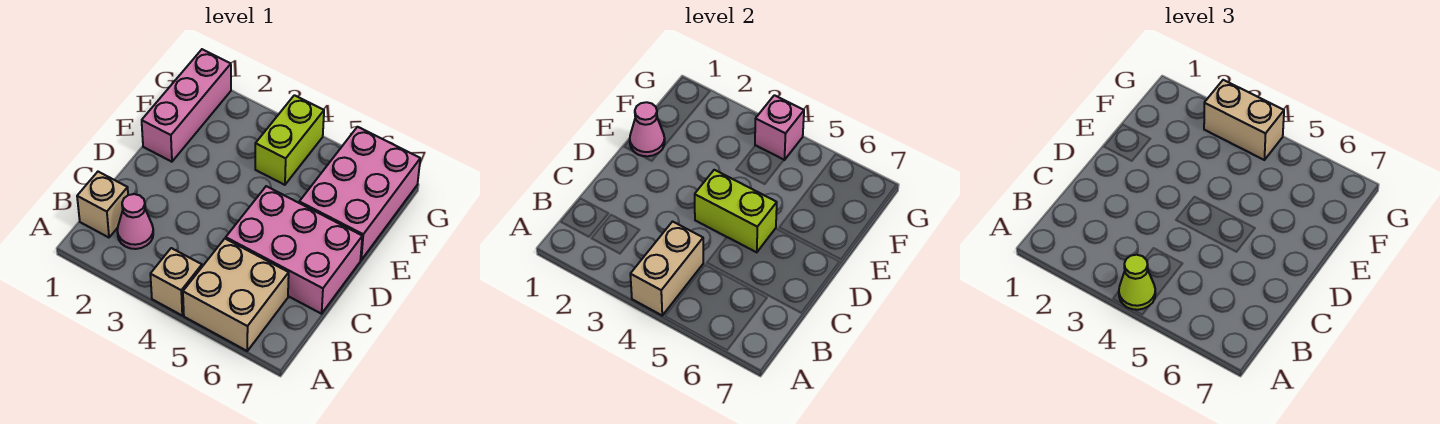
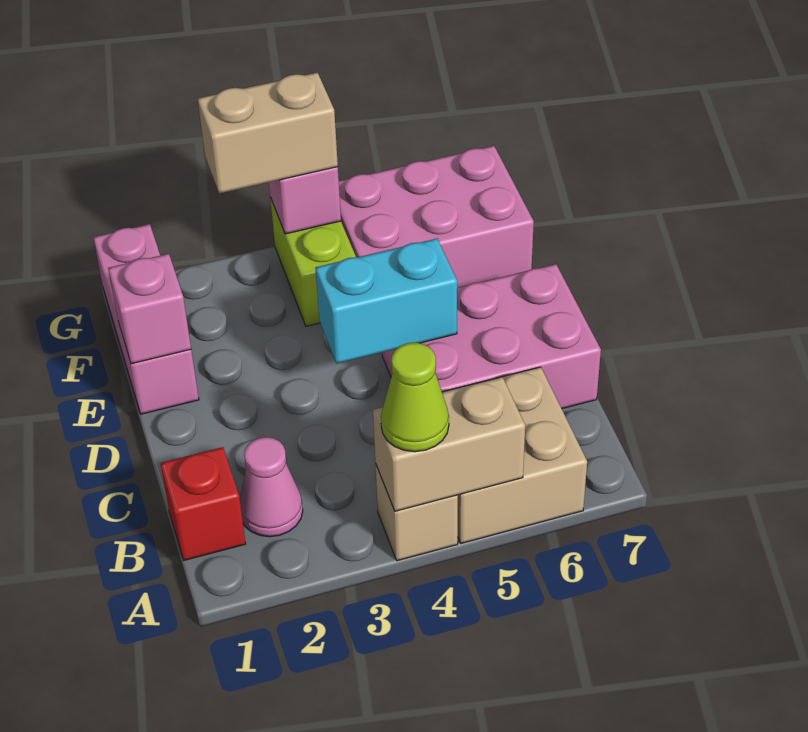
tan brick A4:B4 level 2 -> tan brick A4:A5 level 2
tan brick B1 level 1 -> red brick B1 level 1
lime brick D4:D5 level 2 -> cyan brick D4:D5 level 2
pink cone E1 level 2 -> pink brick E1 level 2
pink brick E6:G7 level 1 -> pink brick F5:G7 level 1

